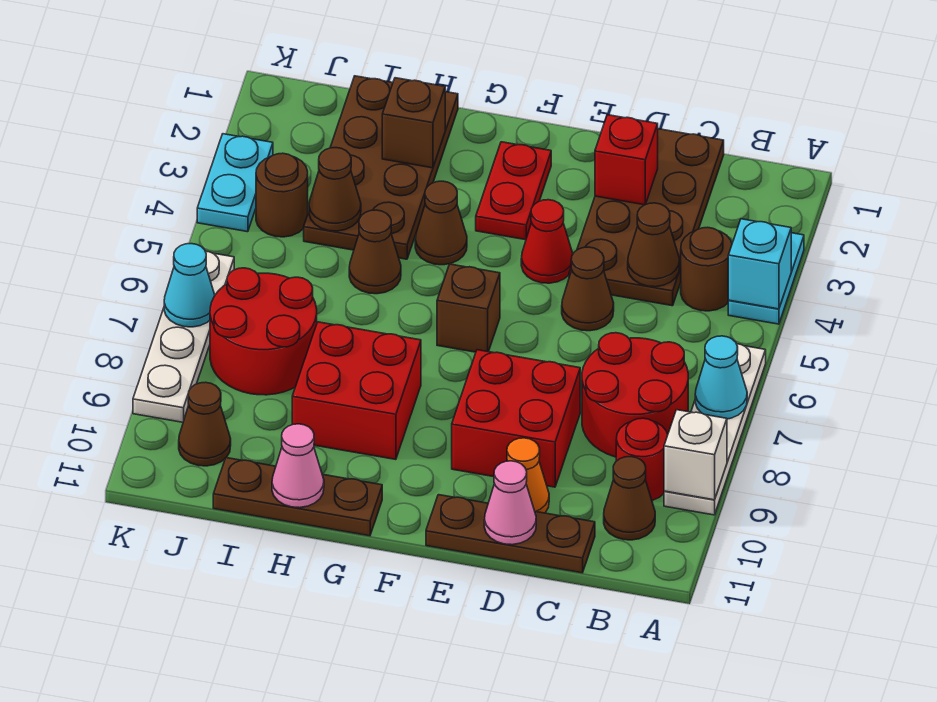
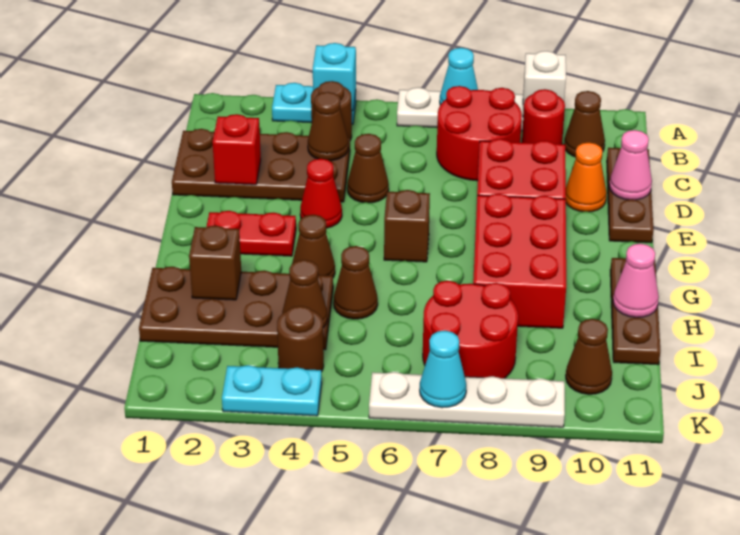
red brick G8:H9 level 1 -> red brick F8:H9 level 1

